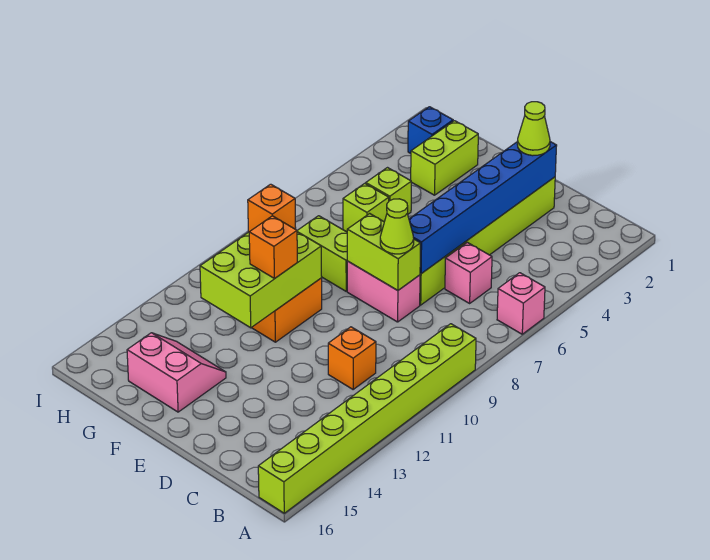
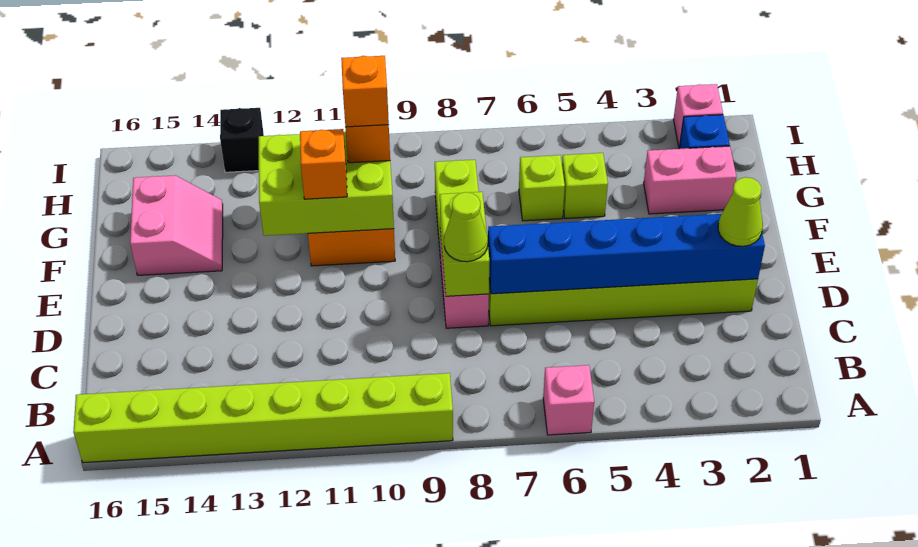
pink brick C6 level 1 -> pink brick I2 level 1
orange brick C11 level 1 -> orange brick G10 level 4
lime brick G2:G3 level 1 -> pink brick G2:G3 level 1
none -> black brick I13 level 1

